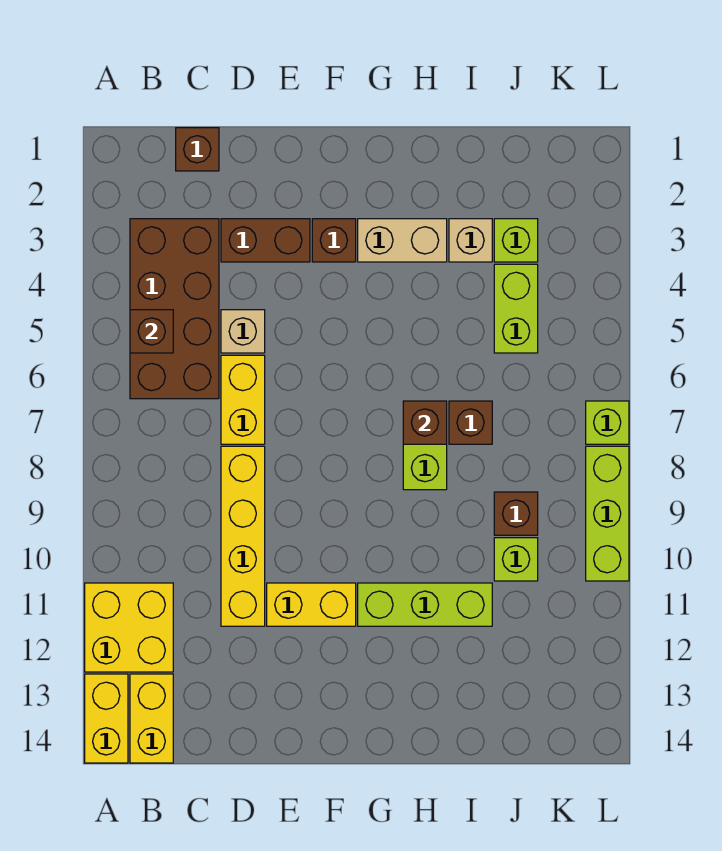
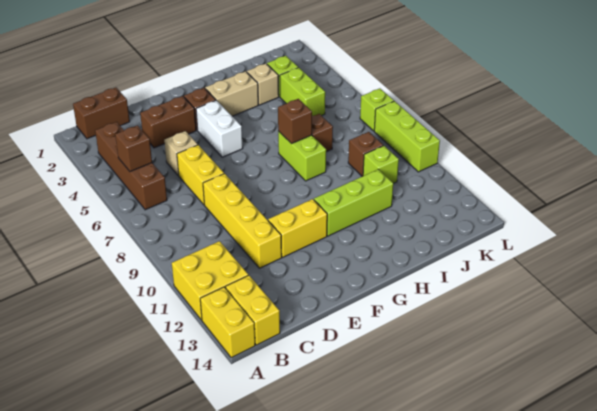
brown brick B3:C6 level 1 -> brown brick B3:B6 level 1
brown brick C1 level 1 -> brown brick B1:C1 level 1
none -> white brick F4:F5 level 1

